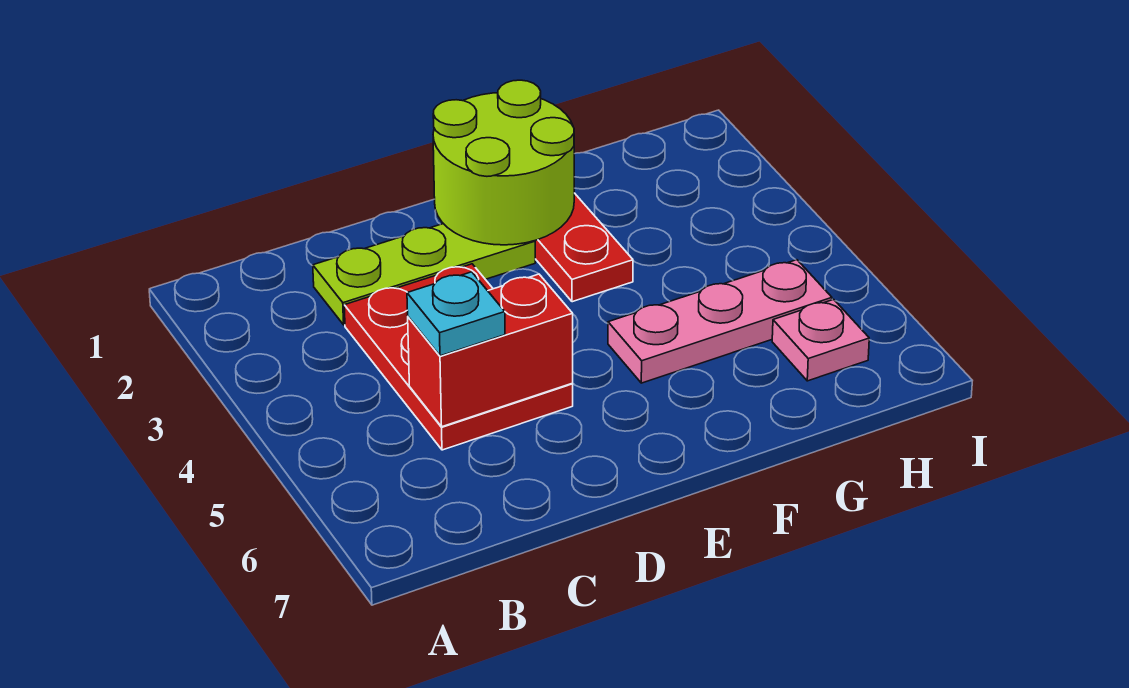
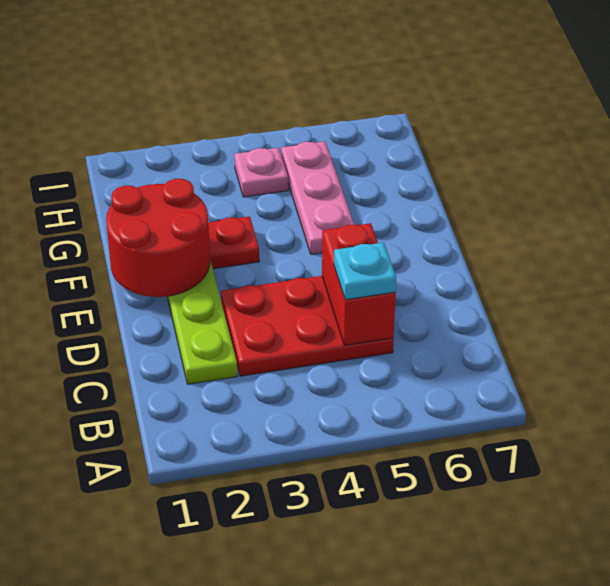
lime round brick E1:F2 level 2 -> red round brick E1:F2 level 2
pink plate H6 level 1 -> pink plate H4 level 1

